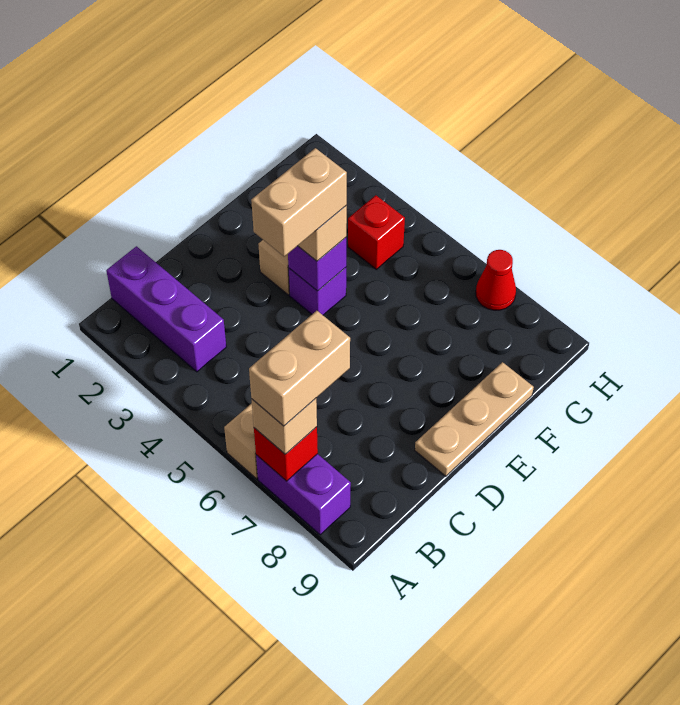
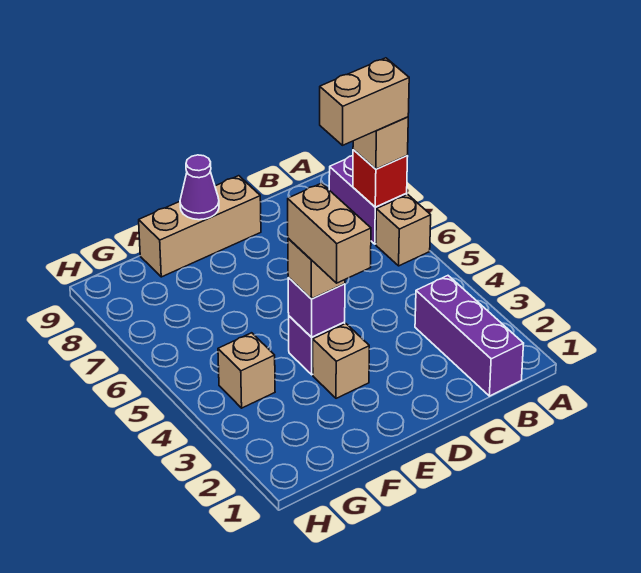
tan brick D4:E4 level 4 -> tan brick E3:E4 level 4
tan plate D9:F9 level 1 -> tan brick D9:F9 level 1
none -> purple cone E9 level 2
red brick G4 level 1 -> tan brick G4 level 1
red cone H7 level 1 -> none

